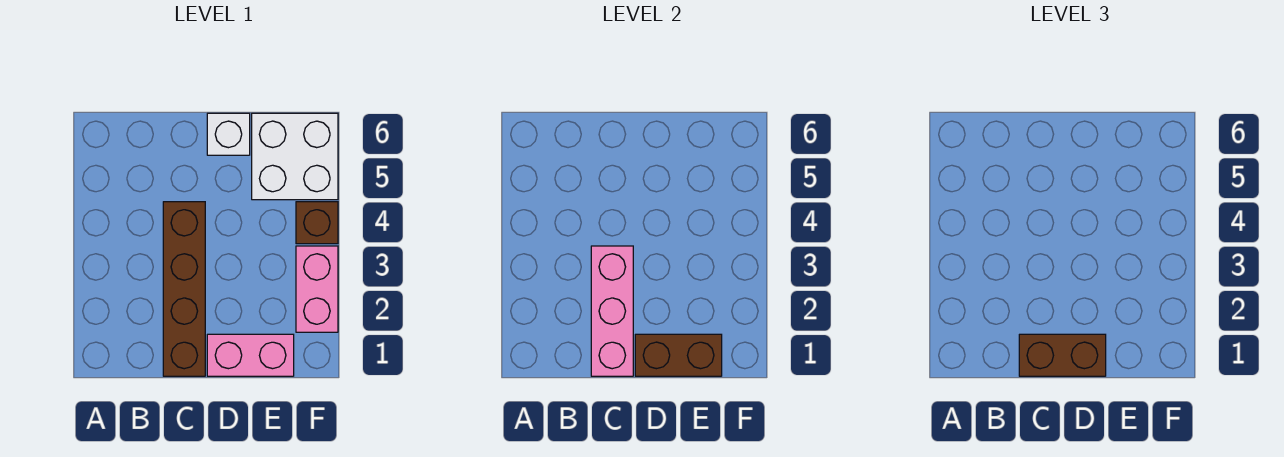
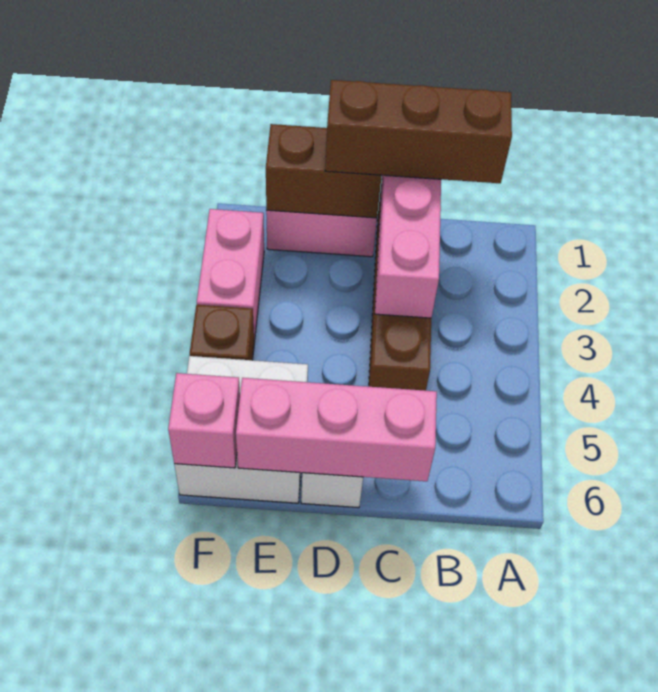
brown brick C1:D1 level 3 -> brown brick B1:D1 level 3
none -> pink brick C6:E6 level 2
none -> pink brick F6 level 2

